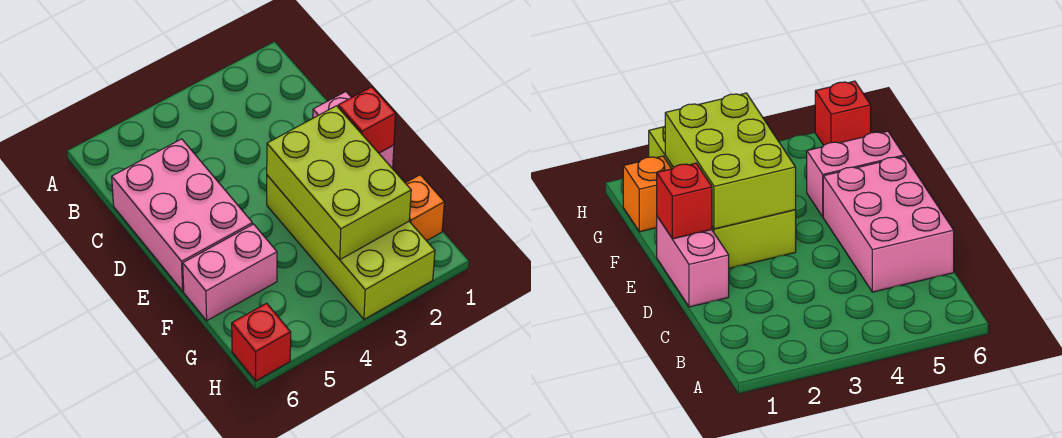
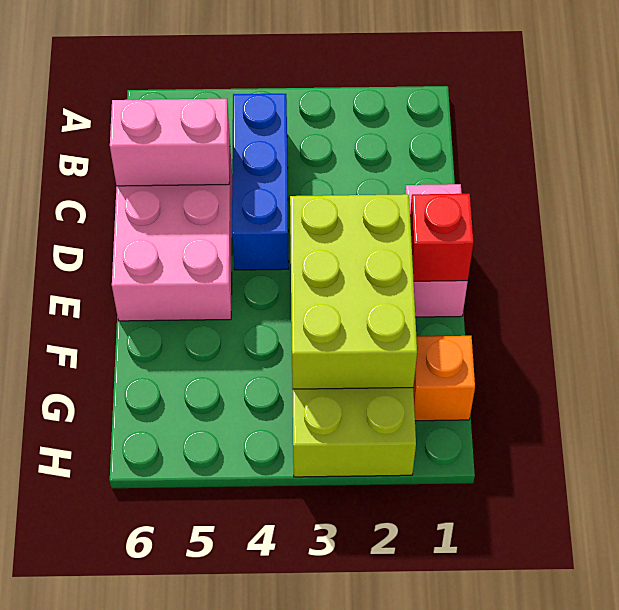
none -> blue brick B4:D4 level 1
pink brick F5:F6 level 1 -> pink brick C5:C6 level 2
red brick H6 level 1 -> none

